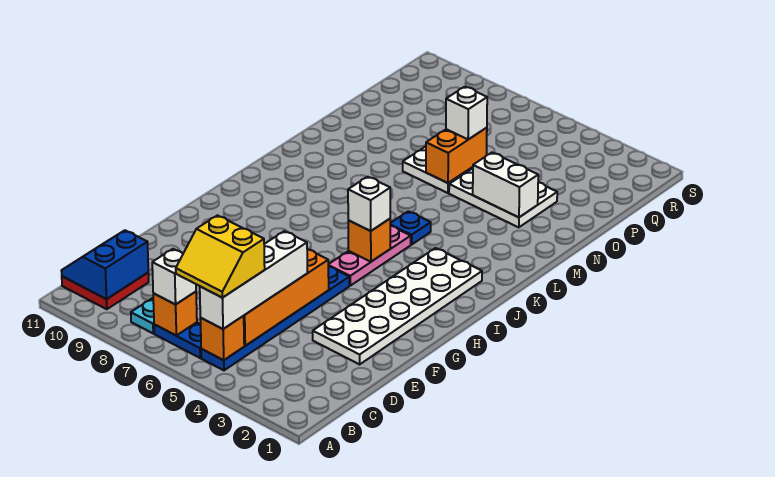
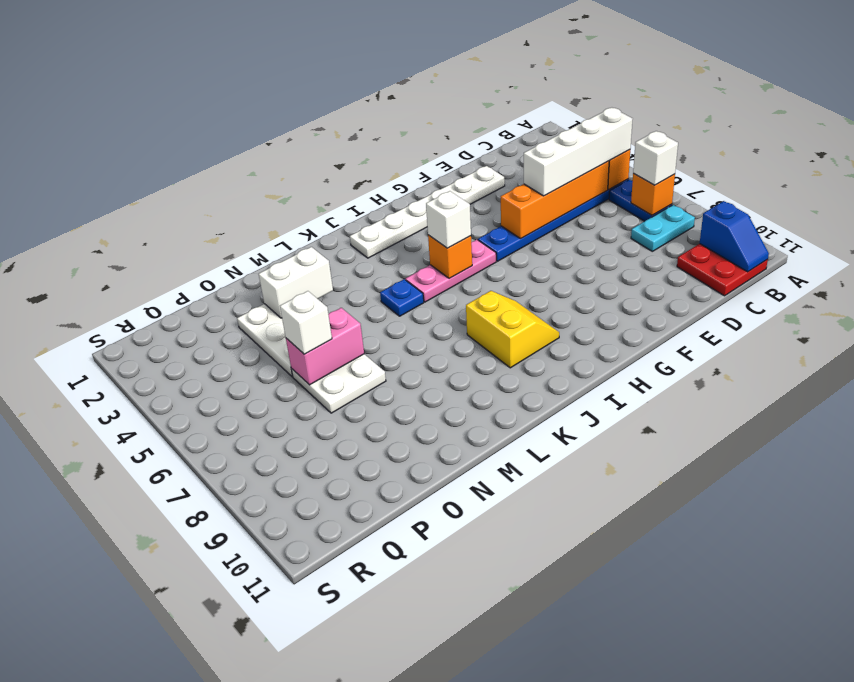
yellow slope B5:C6 level 4 top C -> yellow slope I8:J9 level 1 top J
blue slope B10:C11 level 2 top 10 -> blue slope B10:B11 level 2 top 10
white plate E2:J3 level 1 -> white plate E2:J2 level 1
white brick N3:N4 level 2 -> white brick M3:N3 level 2
orange brick N6:O6 level 2 -> pink brick N6:O6 level 2

